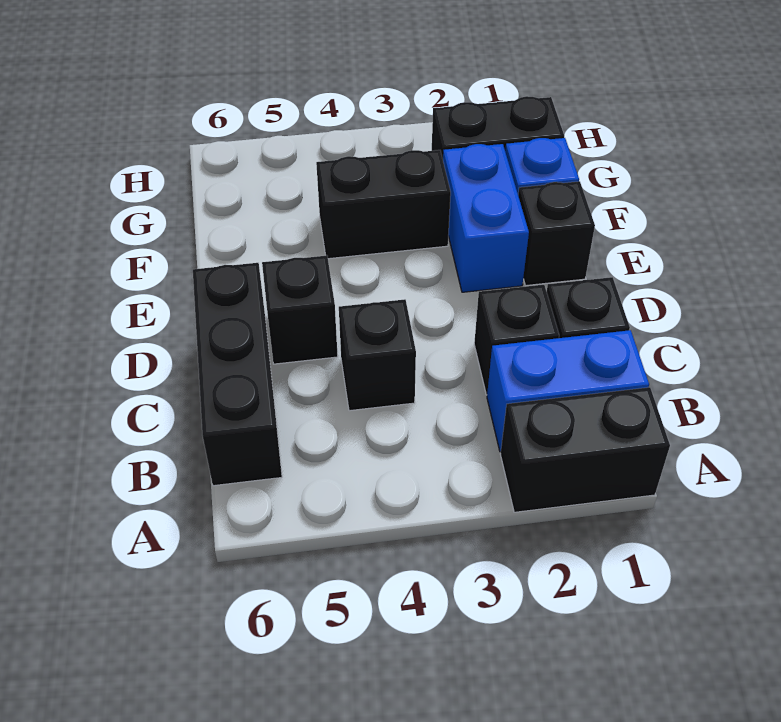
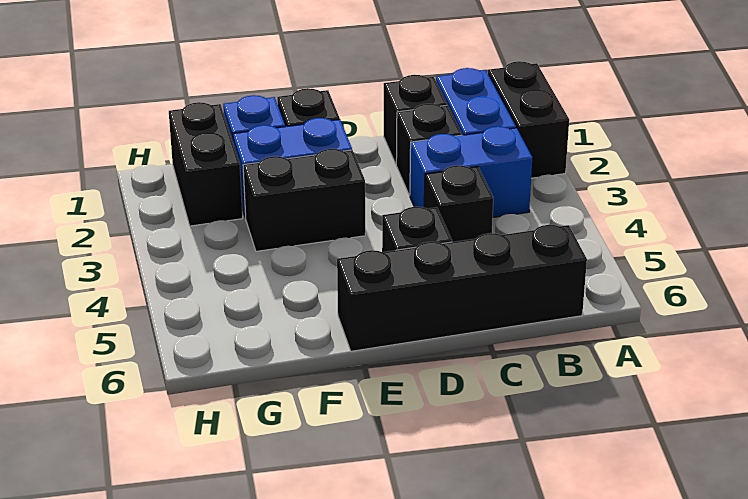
none -> blue brick B3:C3 level 1
black brick B6:D6 level 1 -> black brick B6:E6 level 1
black brick F3:F4 level 1 -> black brick E3:F3 level 1

